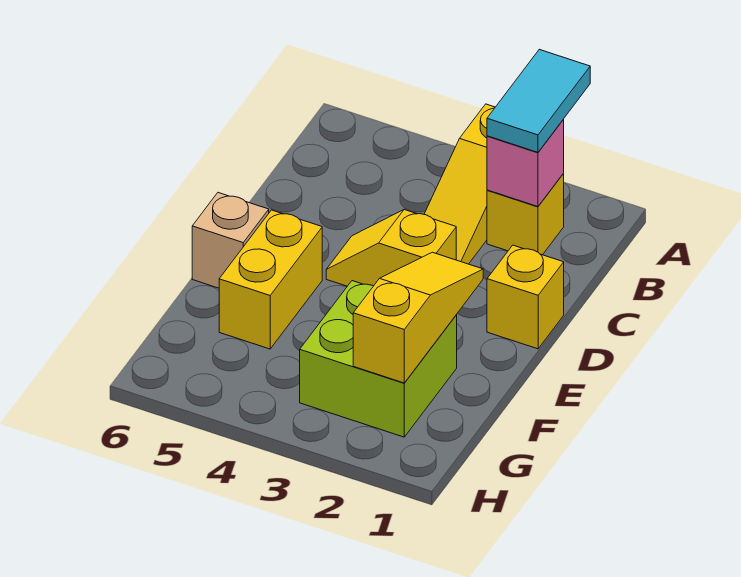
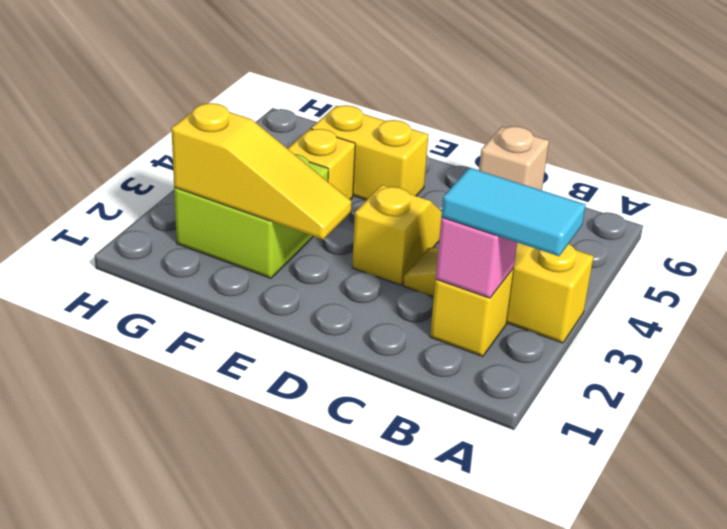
yellow brick D1 level 1 -> yellow brick F4 level 1
tan brick E6 level 1 -> tan brick C6 level 1

